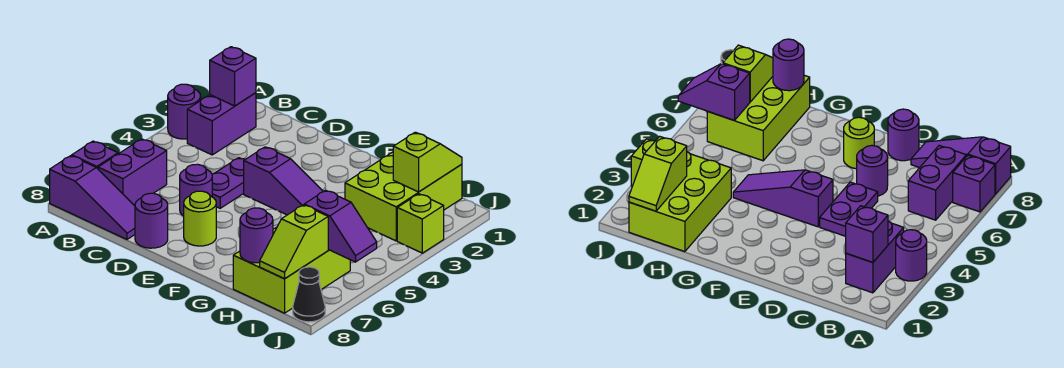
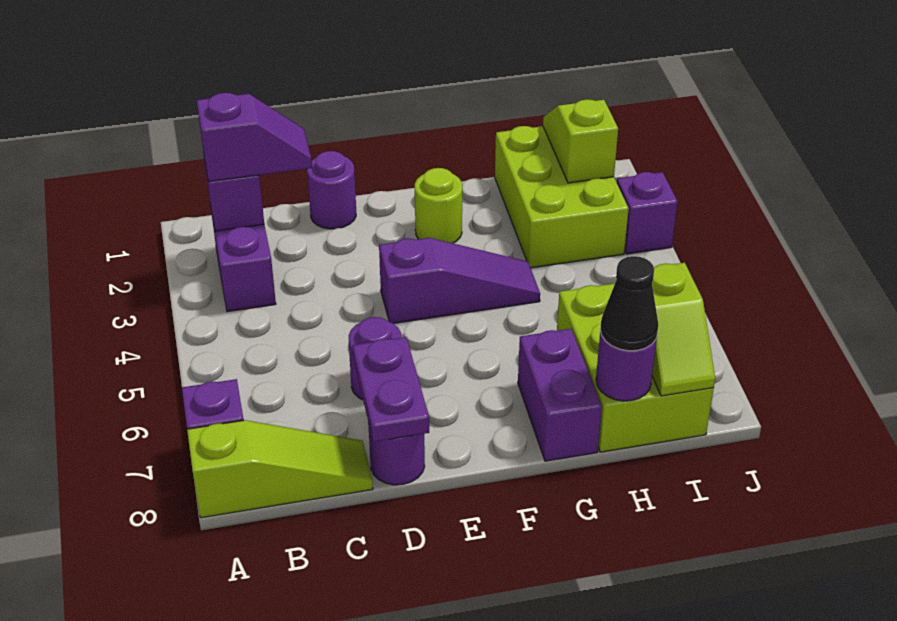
purple round brick A3 level 1 -> purple round brick D1 level 1
purple slope A8:C8 level 1 top A -> lime slope A8:C8 level 1 top A
purple brick B6:B7 level 1 -> purple brick G7:G8 level 1
purple plate D4:D5 level 1 -> purple plate D7:D8 level 2
lime round brick E7 level 1 -> lime round brick F2 level 1
purple slope I6:J6 level 2 top I -> purple slope B2:C2 level 3 top B
lime brick J3 level 1 -> purple brick J3 level 1
black cone J8 level 1 -> black cone H8 level 3

